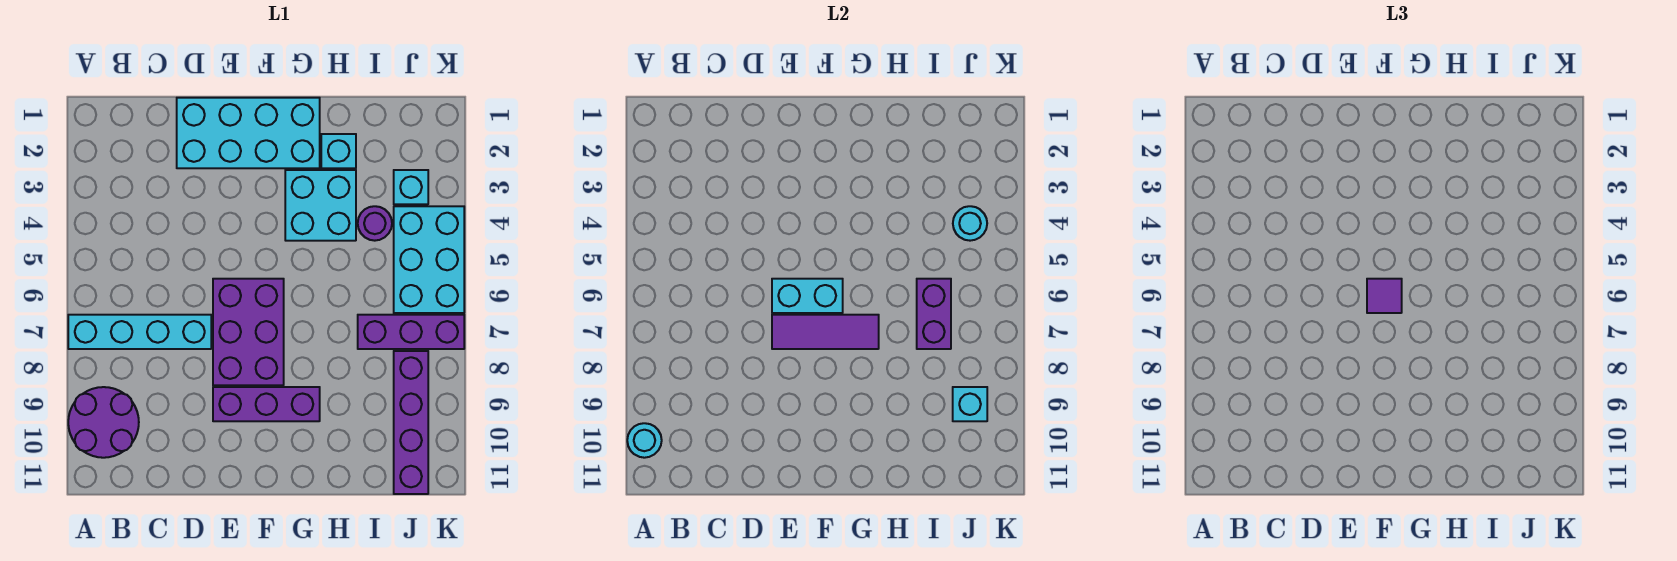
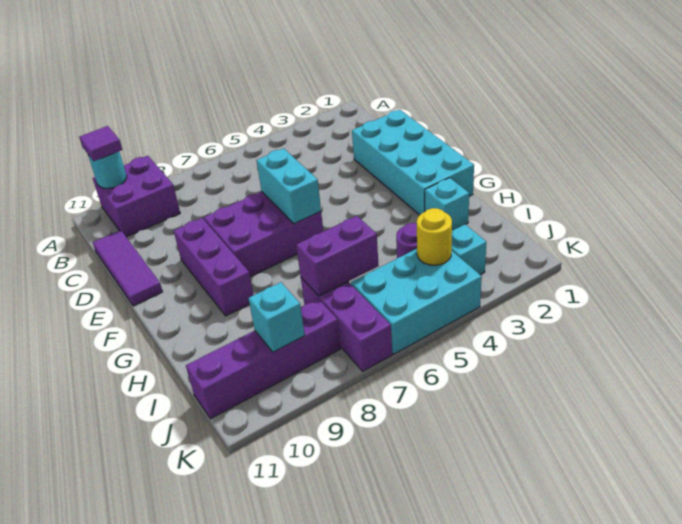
cyan brick A7:D7 level 1 -> none
purple round brick A9:B10 level 1 -> purple brick A9:B10 level 1
purple tile E7:G7 level 2 -> purple tile C11:E11 level 1
purple tile F6 level 3 -> purple tile A10 level 3
cyan brick G3:H4 level 1 -> none
cyan round brick J4 level 2 -> yellow round brick J4 level 2

